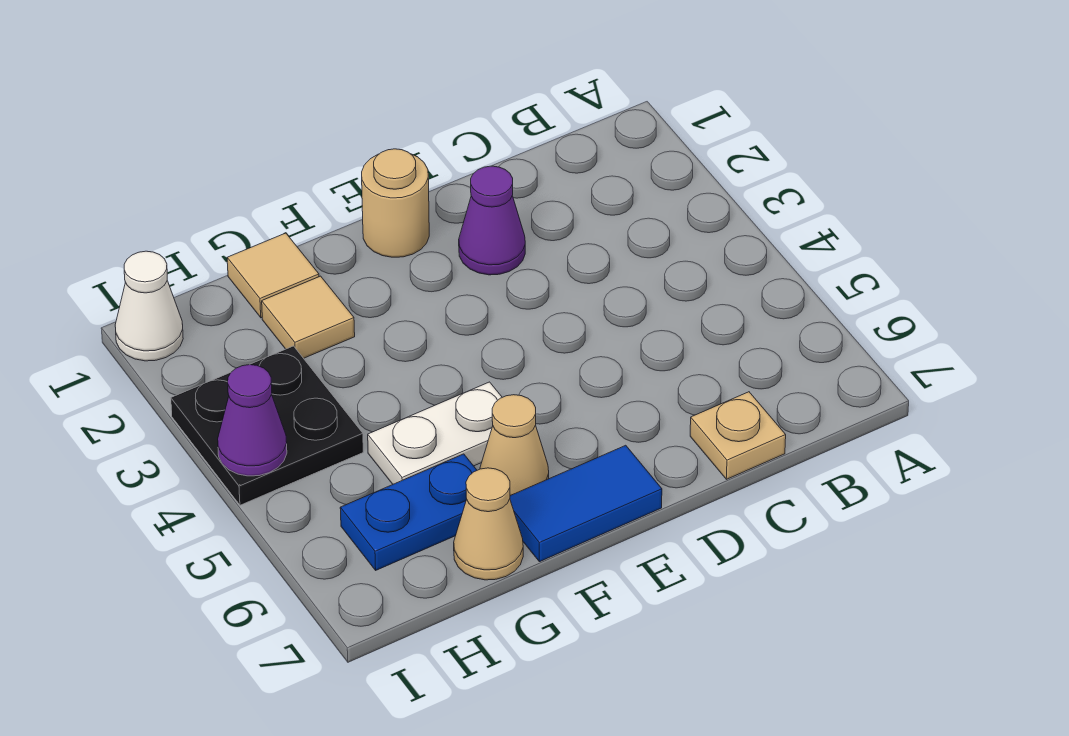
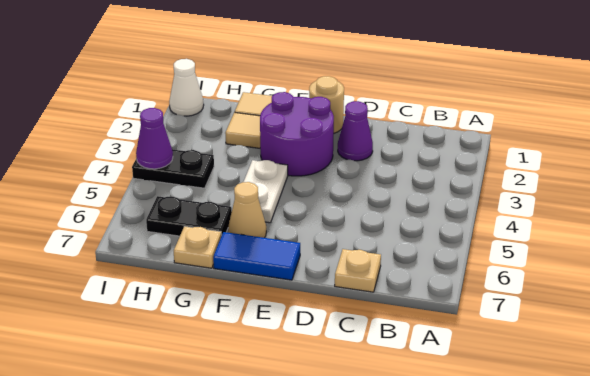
none -> purple round brick E2:F3 level 1
white plate F5:G5 level 1 -> white plate F4:F5 level 1
blue plate G6:H6 level 1 -> black plate G6:H6 level 1
tan cone G7 level 1 -> tan plate G7 level 1
black plate H3:I4 level 1 -> black plate H4:I4 level 1

